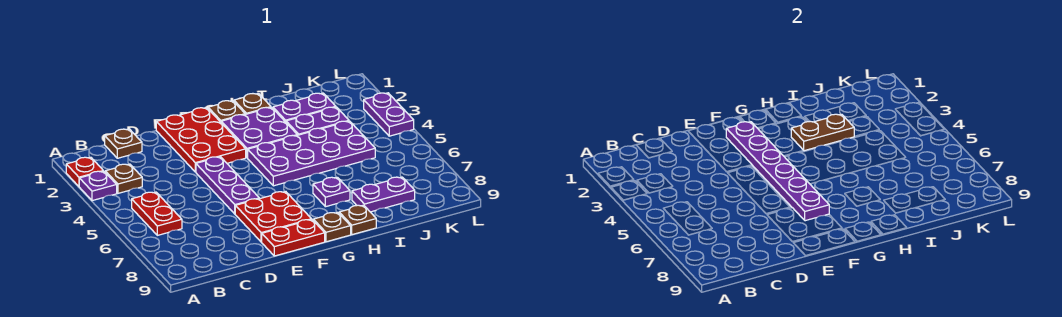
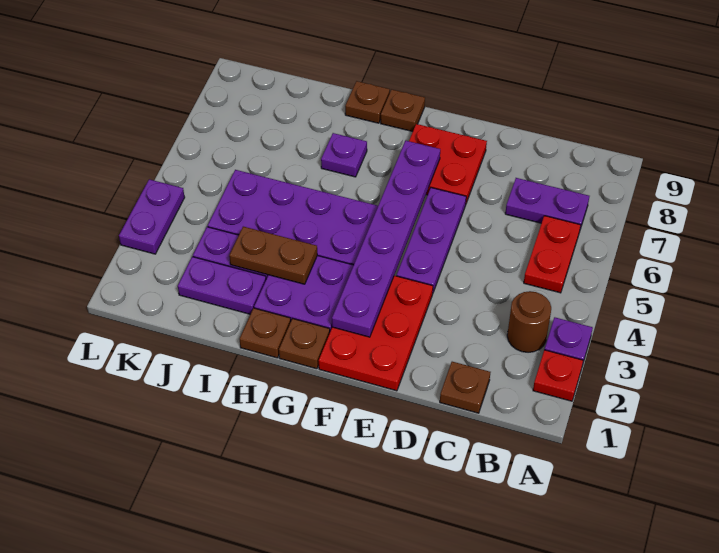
brown plate B3 level 1 -> brown round brick B3 level 1
red plate E9:F9 level 1 -> none
purple plate I8:J8 level 1 -> purple plate B7:C7 level 1

